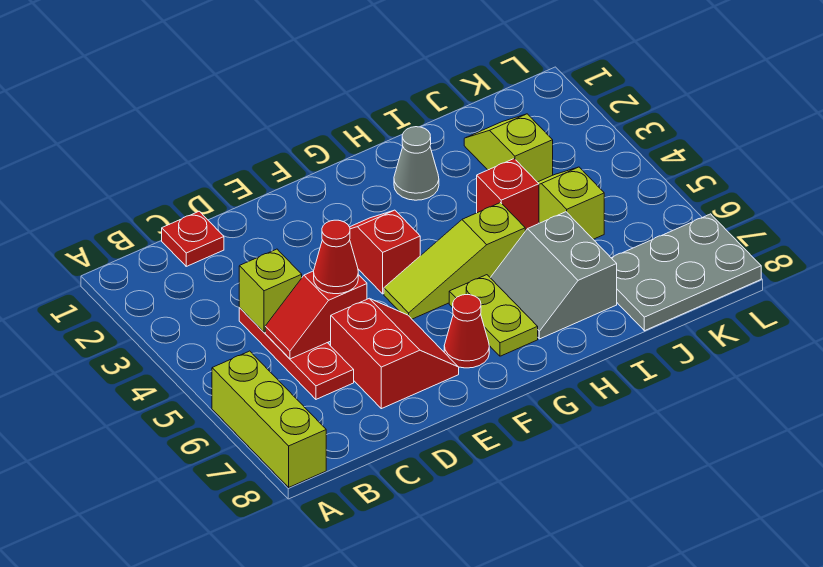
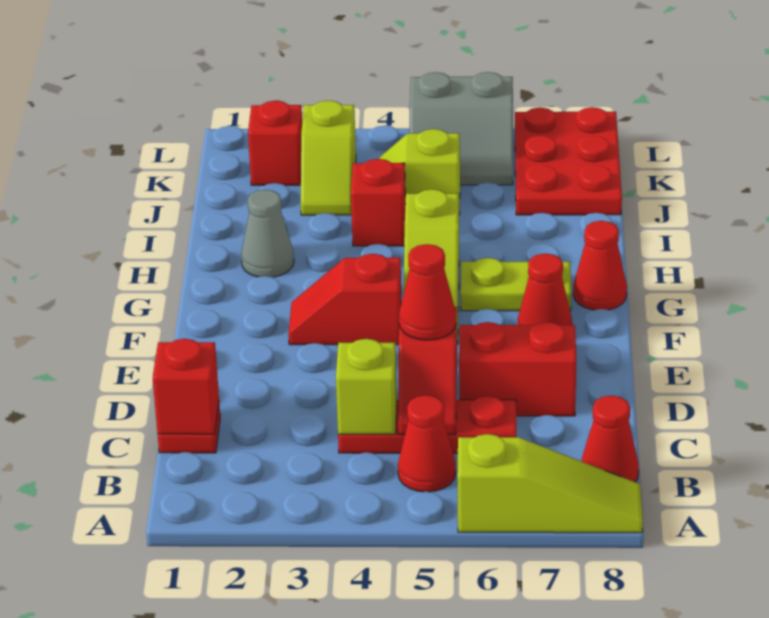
lime brick A6:A8 level 1 -> lime slope A6:A8 level 1 top 6
none -> red cone B5 level 1
none -> red cone B8 level 1
none -> red brick C1 level 2
none -> red cone G8 level 1
grey slope H6:I7 level 1 top I -> grey slope K5:L6 level 1 top L
lime slope J2:J3 level 1 top 3 -> lime slope J3:K3 level 1 top K
grey plate J7:L8 level 1 -> red plate J7:L8 level 1
none -> red brick K2 level 1

